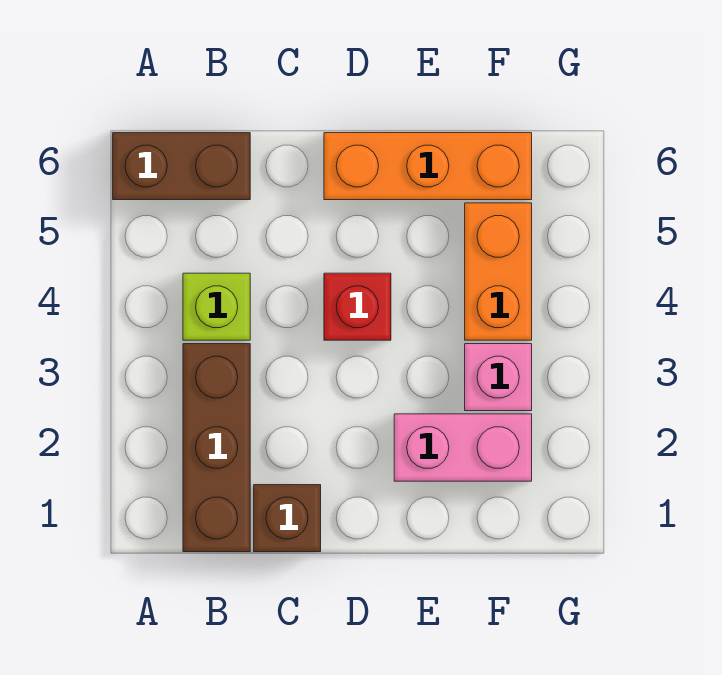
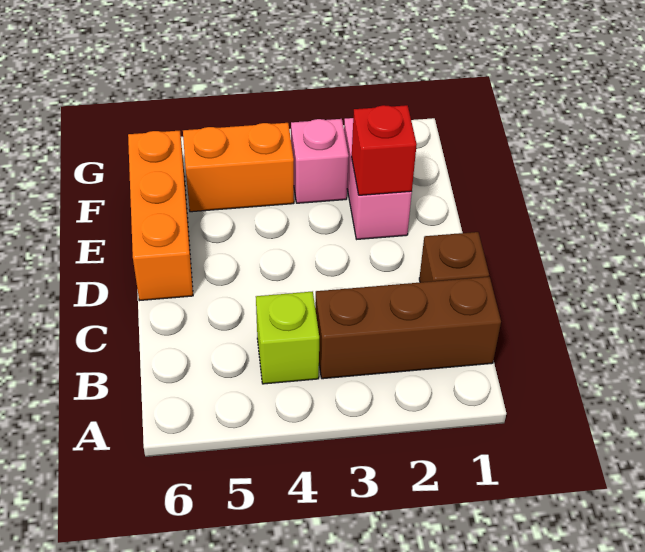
brown brick A6:B6 level 1 -> none
red brick D4 level 1 -> red brick E2 level 2

